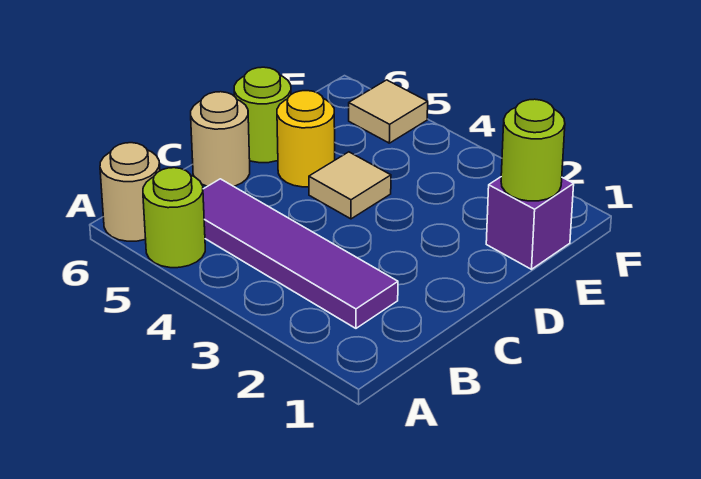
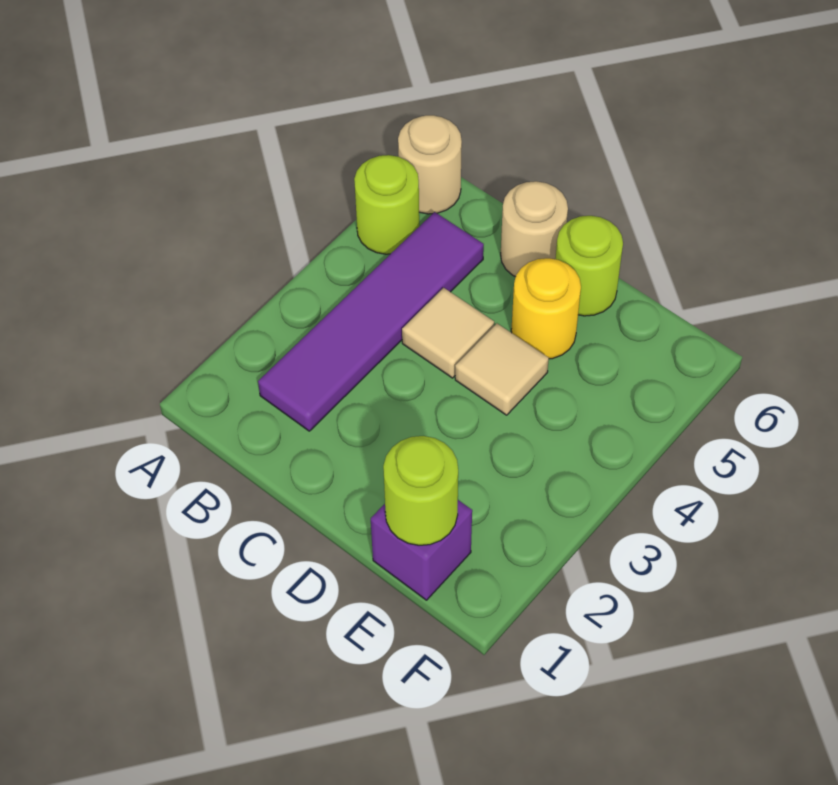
tan tile F5 level 1 -> tan tile C4 level 1

